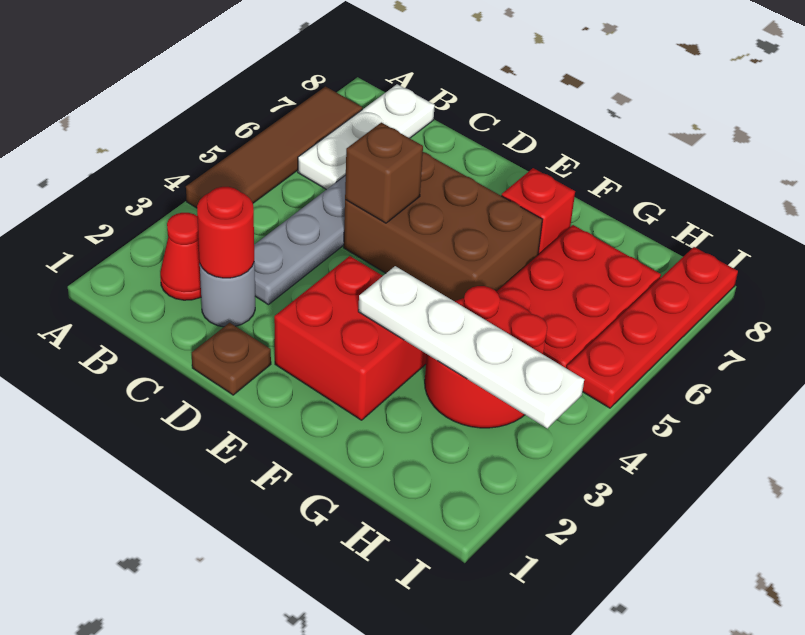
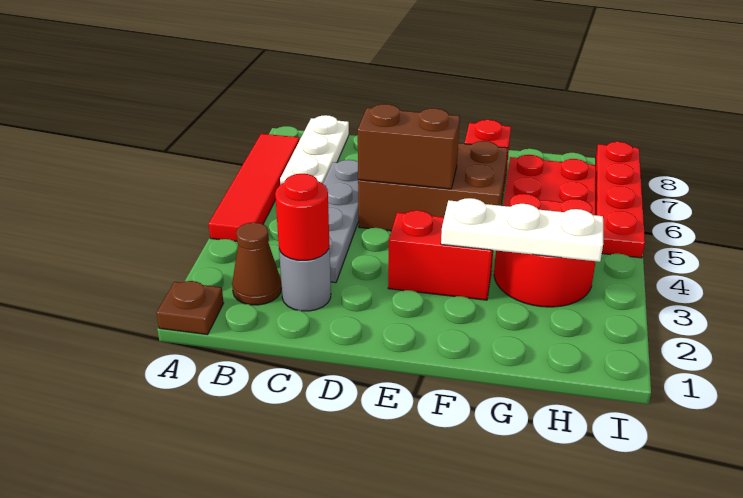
brown tile A4:A7 level 1 -> red tile A4:A7 level 1
red cone B2 level 1 -> brown cone B2 level 1
brown plate D1 level 1 -> brown plate A1 level 1
brown brick D5 level 2 -> brown brick D5:E5 level 2
red brick E2:F3 level 1 -> red brick E3:F3 level 1
white plate F3:I3 level 2 -> white plate F3:H3 level 2

